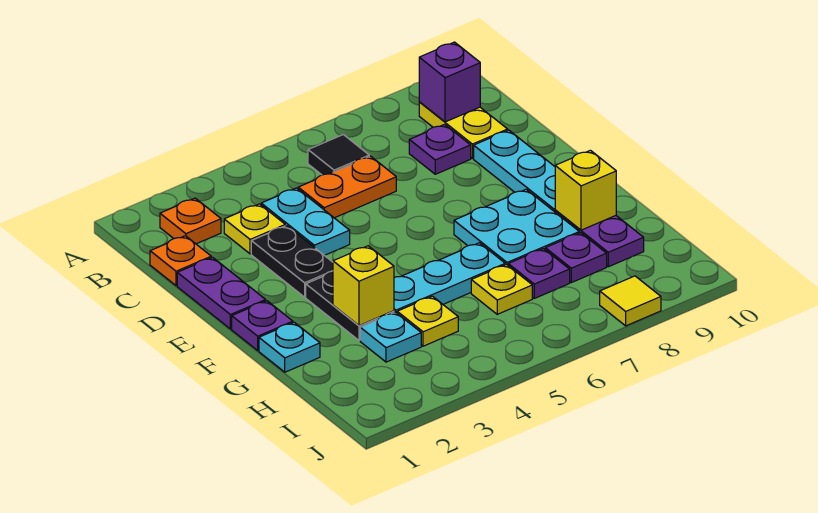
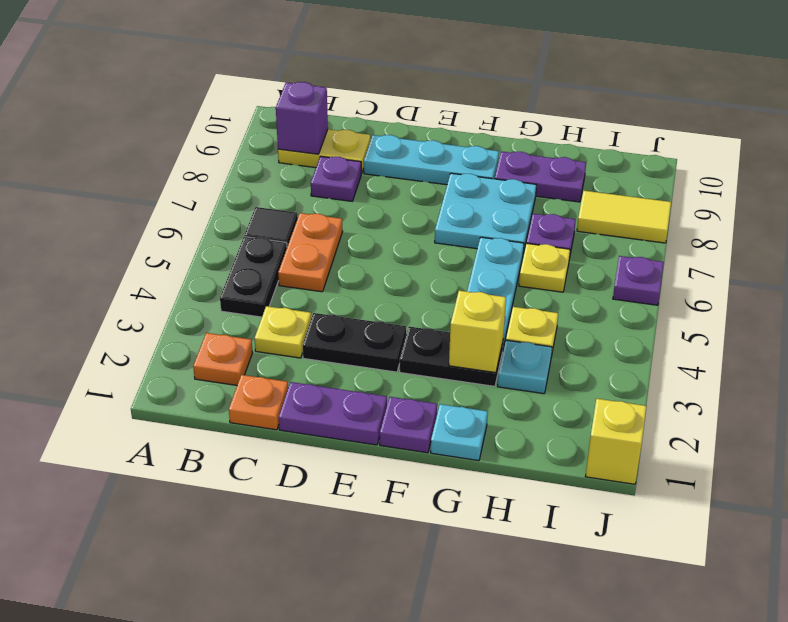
none -> black plate B4:B5 level 1
cyan plate C4:D4 level 1 -> none
yellow brick G9 level 2 -> yellow brick J1 level 1
purple plate H8 level 1 -> purple plate J6 level 1
yellow tile J8 level 1 -> yellow tile I8:J8 level 1

